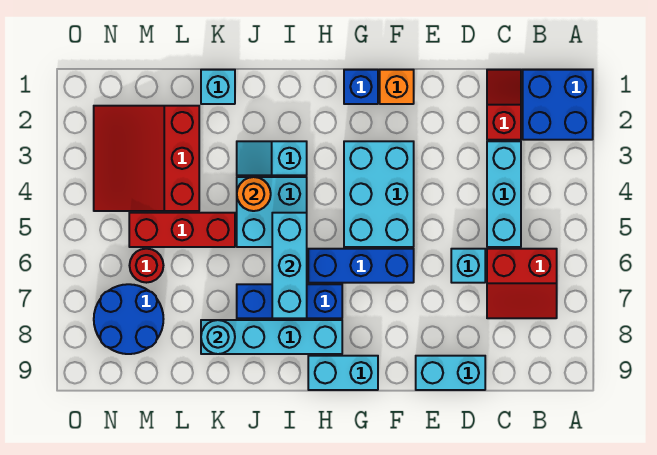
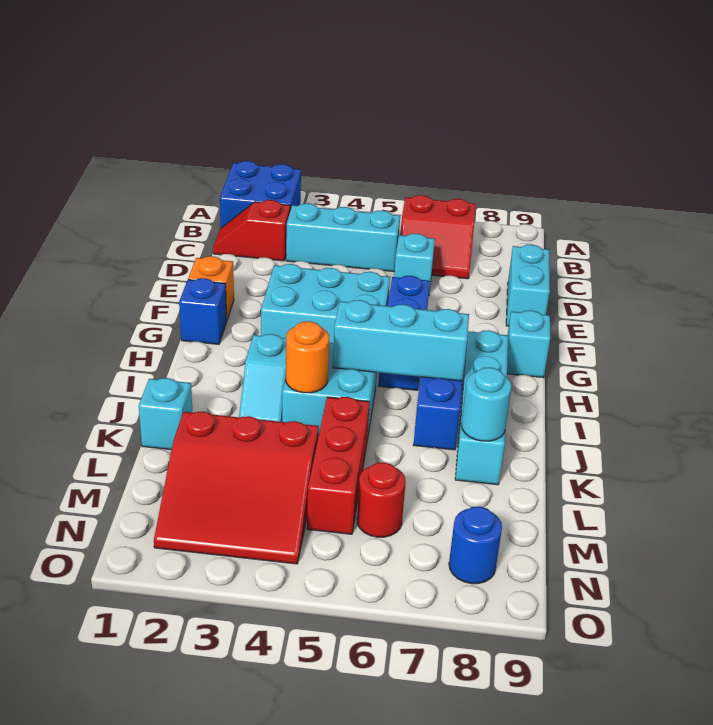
red slope B6:C7 level 1 top 6 -> red slope B6:C7 level 1 top B
cyan brick G9:H9 level 1 -> cyan brick G9 level 1
blue round brick M7:N8 level 1 -> blue round brick N8 level 1

